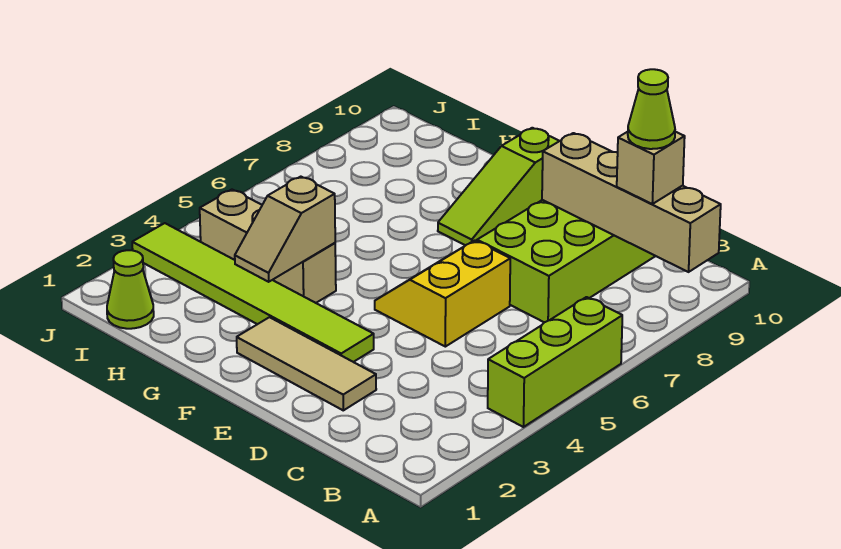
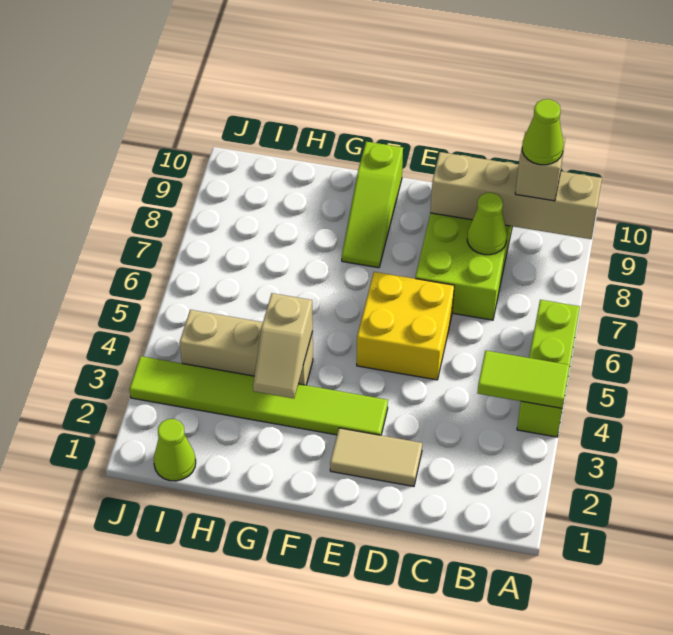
none -> lime tile A4:B4 level 2
none -> lime cone C8 level 2
tan tile D2:F2 level 1 -> tan tile D2:E2 level 1
yellow slope D5:E6 level 1 top D -> yellow brick D5:E6 level 1

